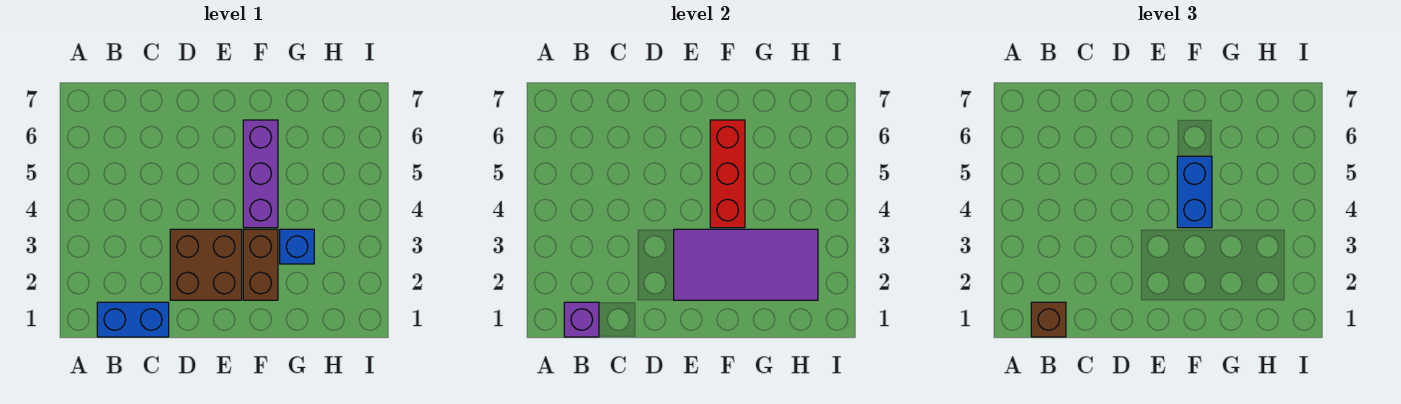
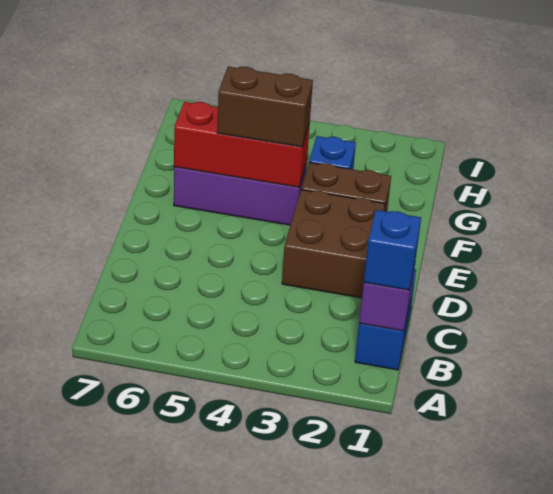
brown brick B1 level 3 -> blue brick B1 level 3
purple tile E2:H3 level 2 -> none
blue brick F4:F5 level 3 -> brown brick F4:F5 level 3

